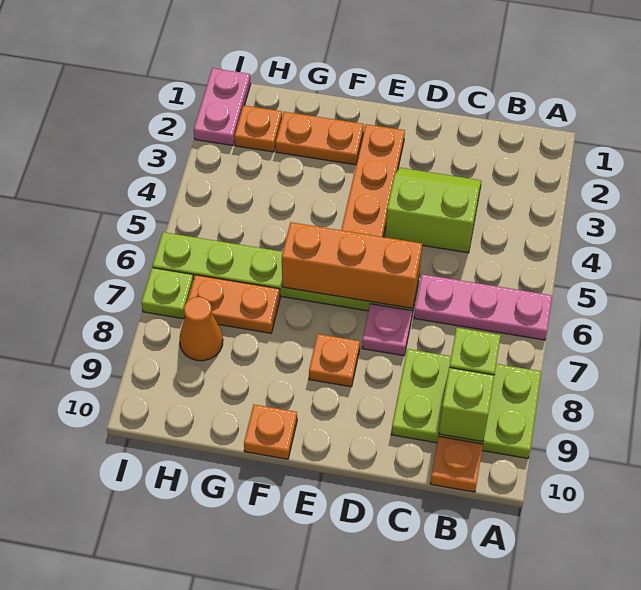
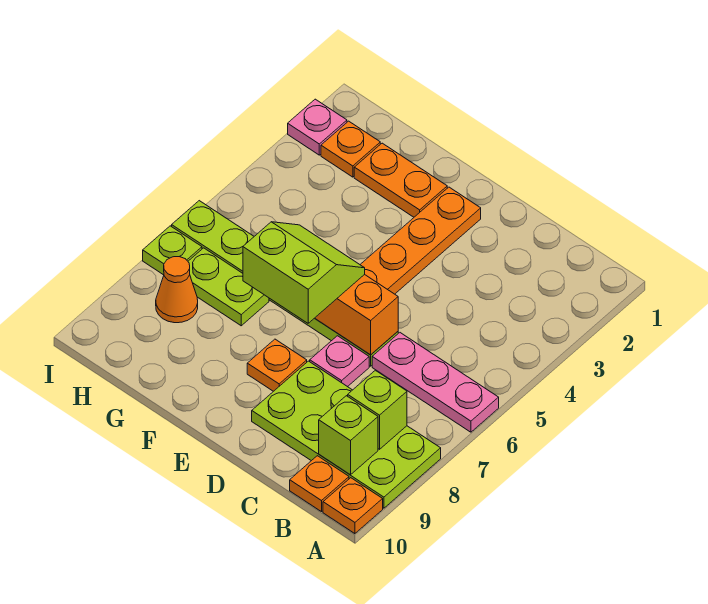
lime plate A8:C9 level 1 -> lime plate A8:D9 level 1
lime slope C3:D4 level 1 top 4 -> lime slope E6:F7 level 3 top 7
orange plate F10 level 1 -> orange plate A10 level 1
orange plate G7:H7 level 1 -> lime plate G7:H7 level 1
pink plate I1:I2 level 1 -> pink plate I2 level 1

